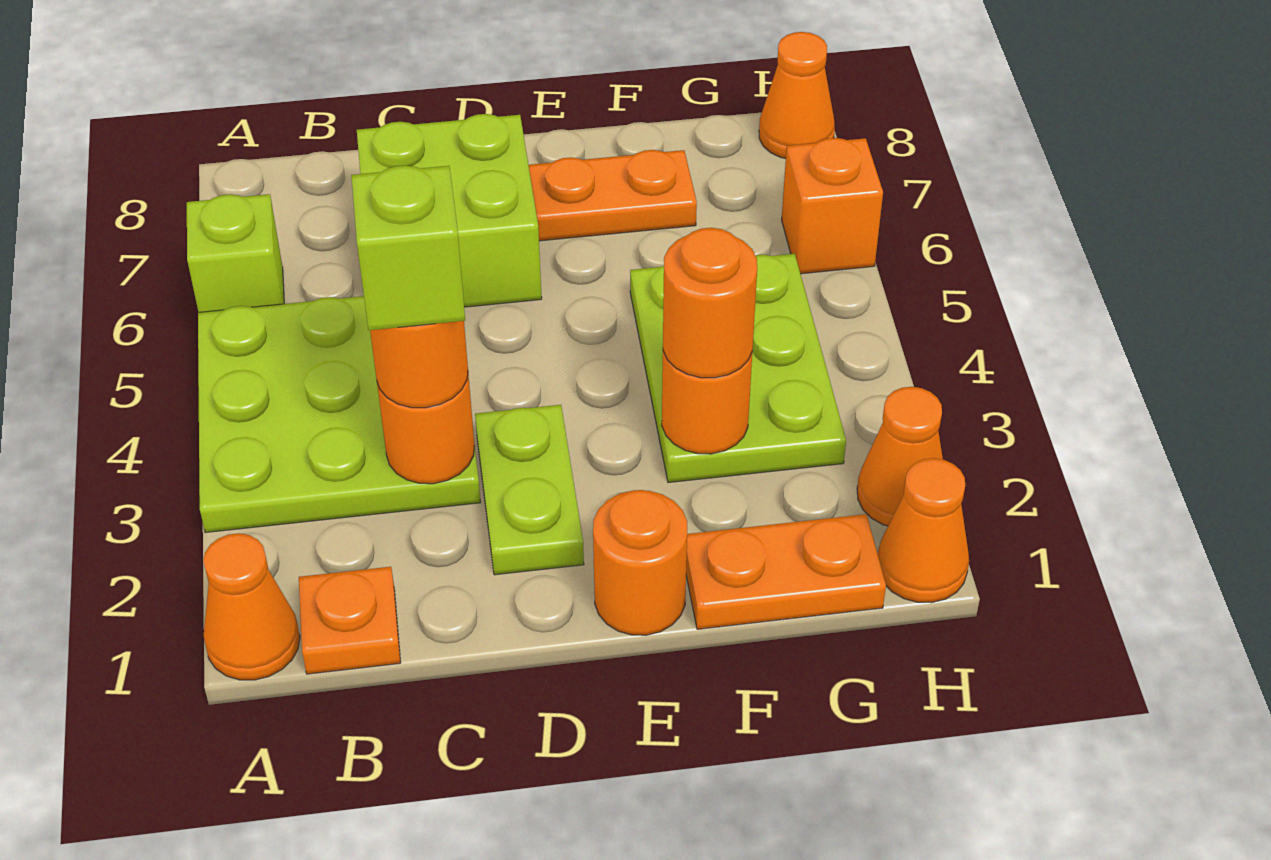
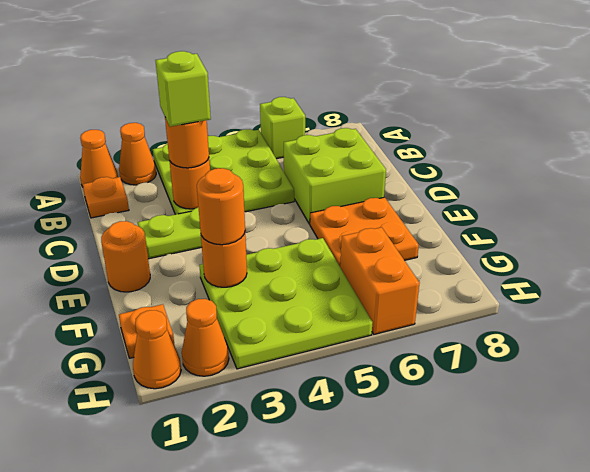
orange plate E7:F7 level 1 -> orange plate E6:F7 level 1
orange plate F1:G1 level 1 -> orange plate G1 level 1
lime plate F3:G5 level 1 -> lime plate F3:H5 level 1
orange brick H6 level 1 -> orange brick G6:H6 level 1
orange cone H8 level 1 -> orange cone A2 level 1

